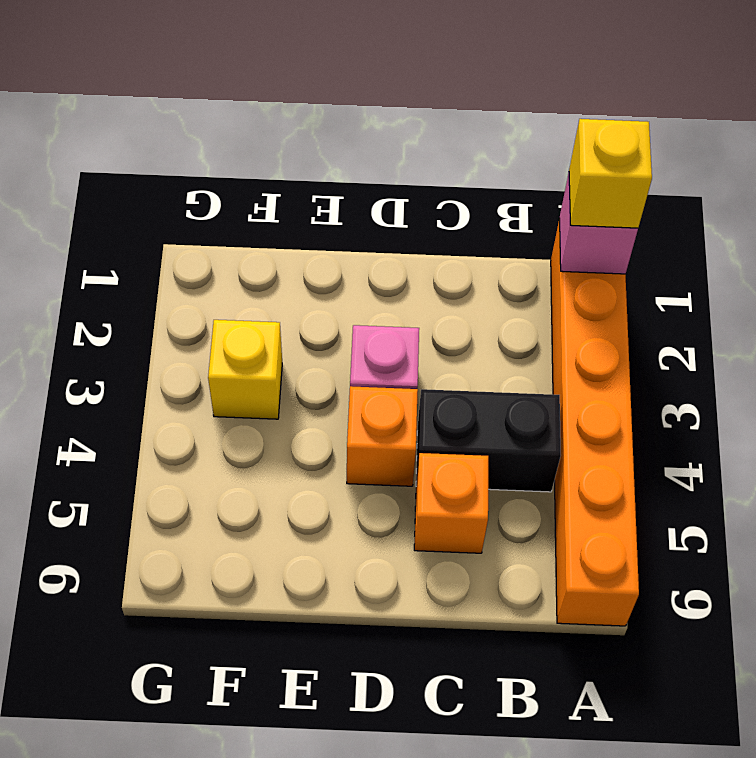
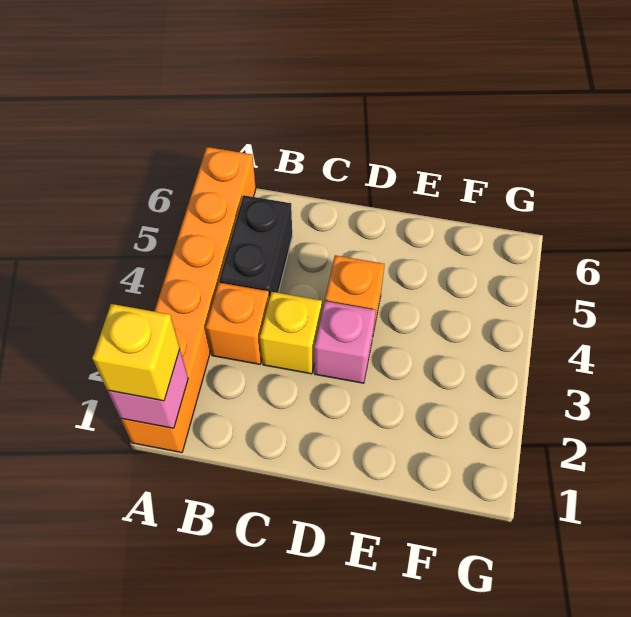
black brick B4:C4 level 1 -> black brick B4:B5 level 1
orange brick C5 level 1 -> orange brick B3 level 1
yellow brick F3 level 1 -> yellow brick C3 level 1

